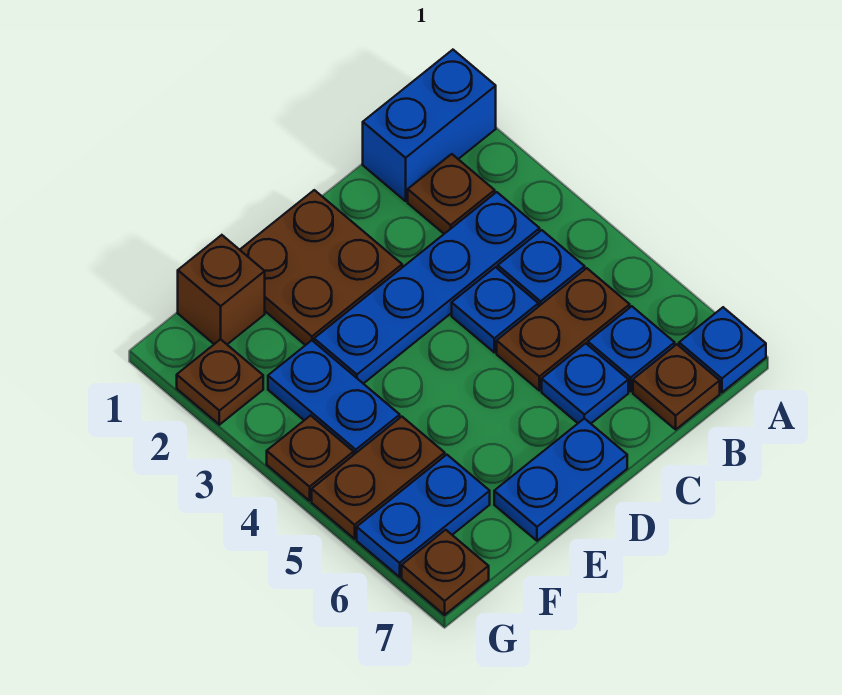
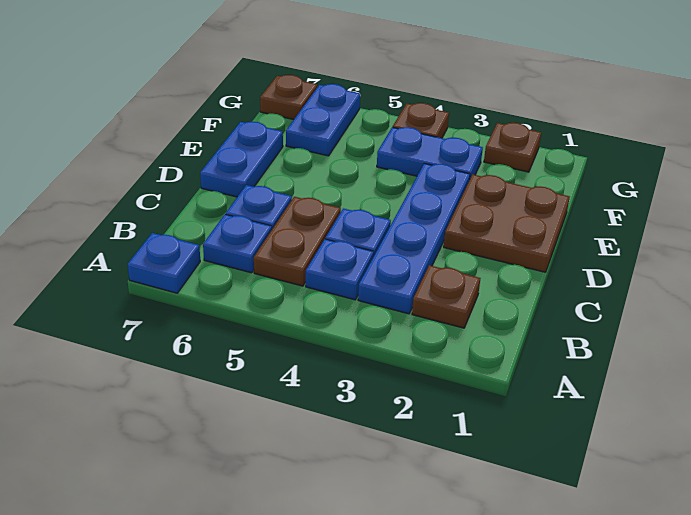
blue brick A1:B1 level 1 -> none
brown plate B7 level 1 -> none
brown brick F1 level 1 -> none
brown plate F5:G5 level 1 -> none

